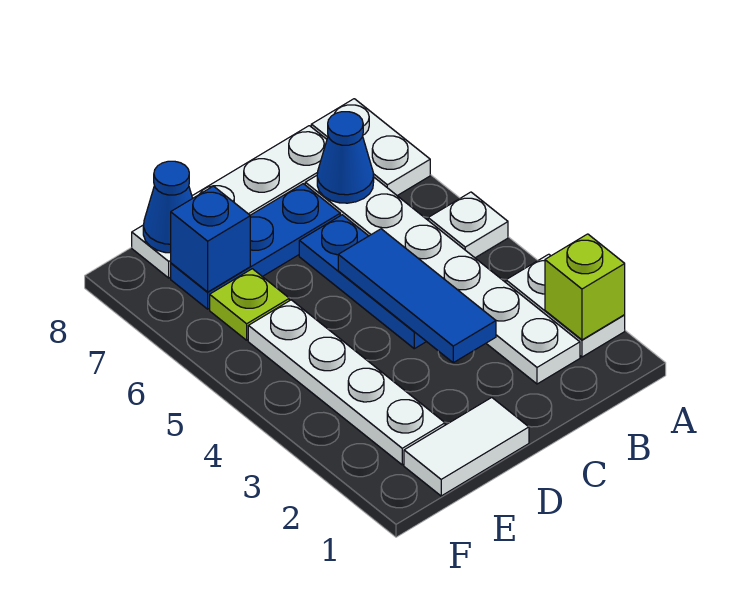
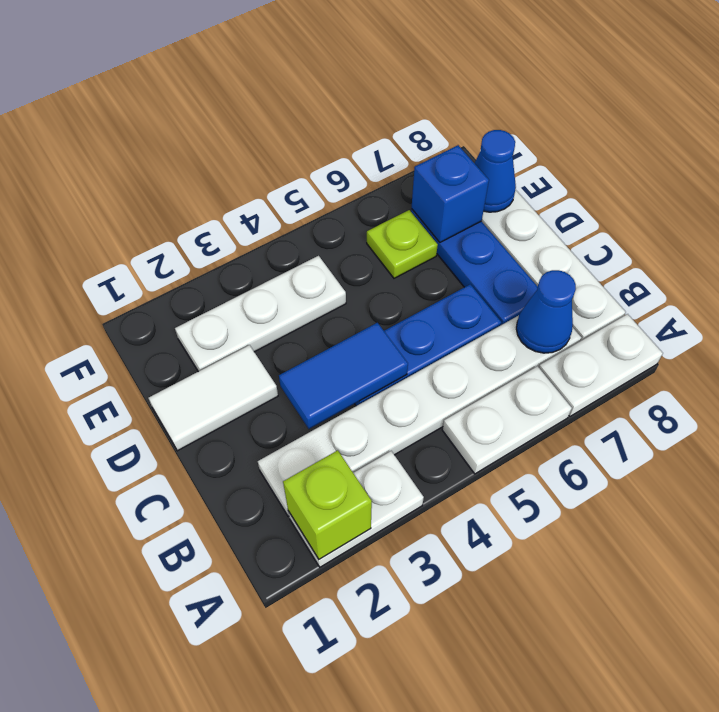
white plate A5 level 1 -> white plate A5:A6 level 1
blue tile C3:C5 level 2 -> blue tile C3:C4 level 2
white tile D1:E1 level 1 -> white tile D1:D2 level 1
white plate E2:E5 level 1 -> white plate E2:E4 level 1

